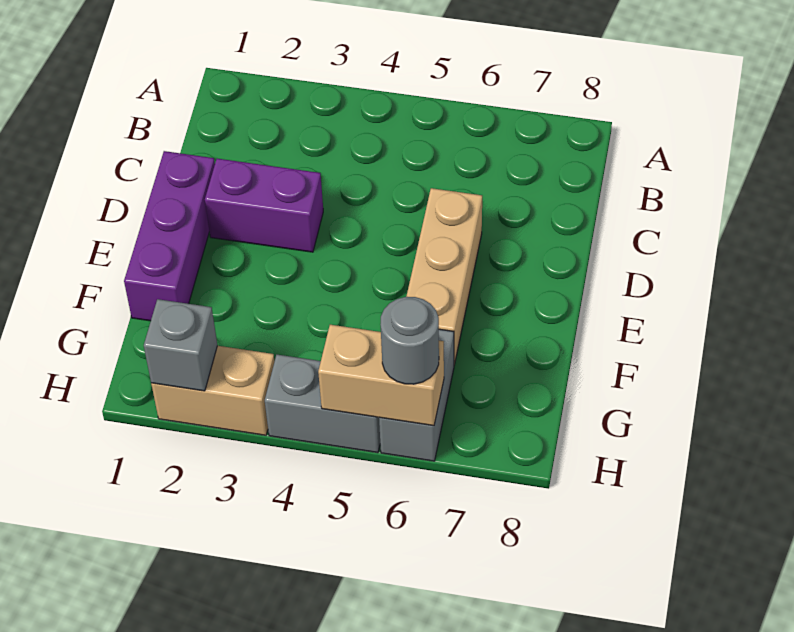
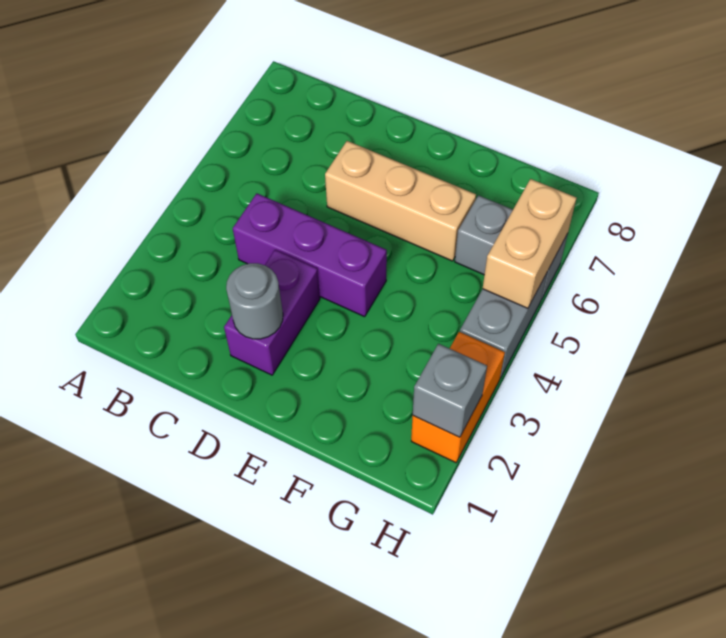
purple brick D1:F1 level 1 -> purple brick C4:E4 level 1
tan brick H2:H3 level 1 -> orange brick H2:H3 level 1
grey round brick H6 level 3 -> grey round brick D2 level 2

